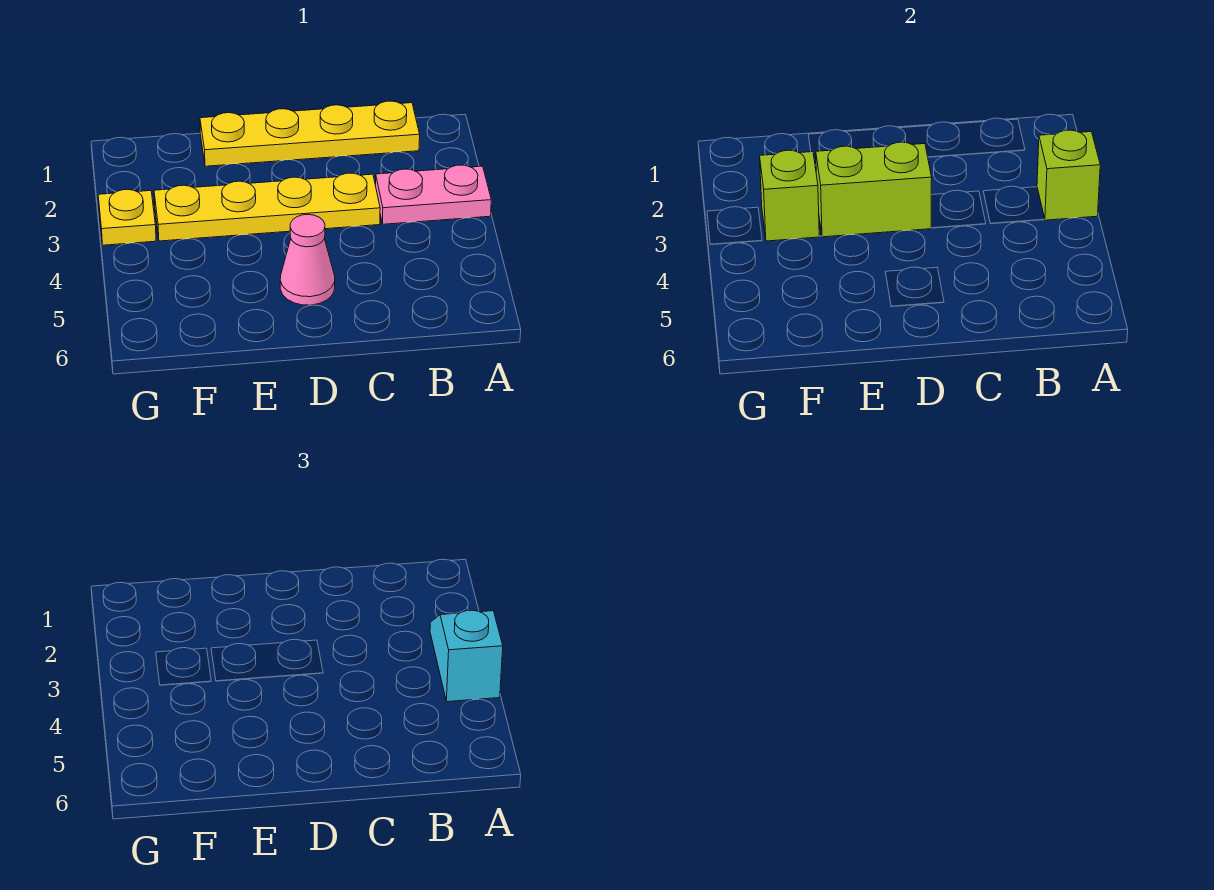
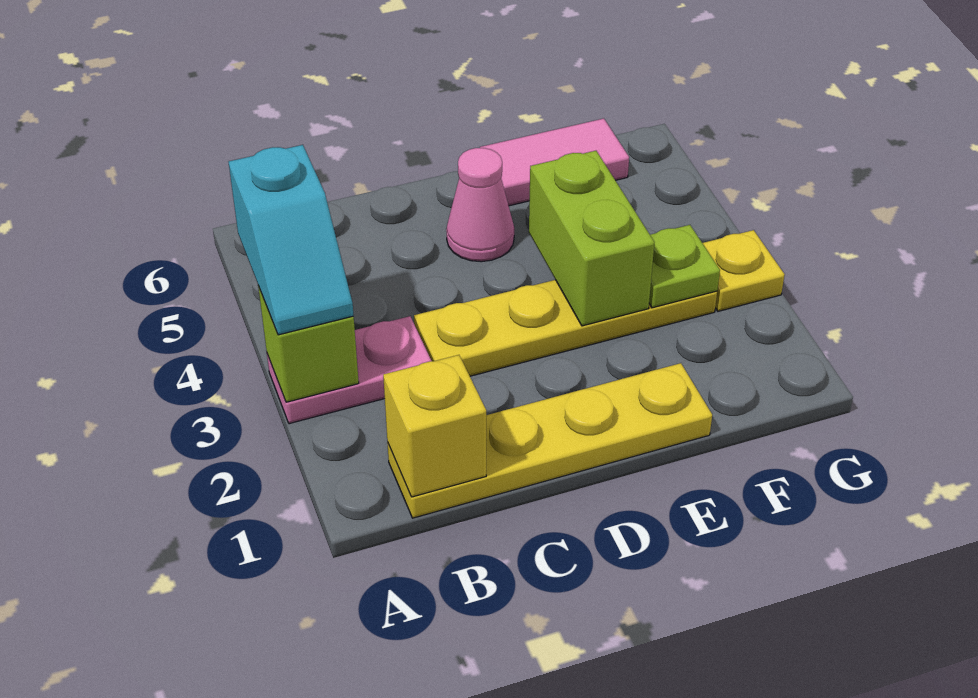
none -> yellow brick B1 level 2
lime brick D3:E3 level 2 -> lime brick E3:E4 level 2
none -> pink tile E6:F6 level 1
lime brick F3 level 2 -> lime plate F3 level 2

